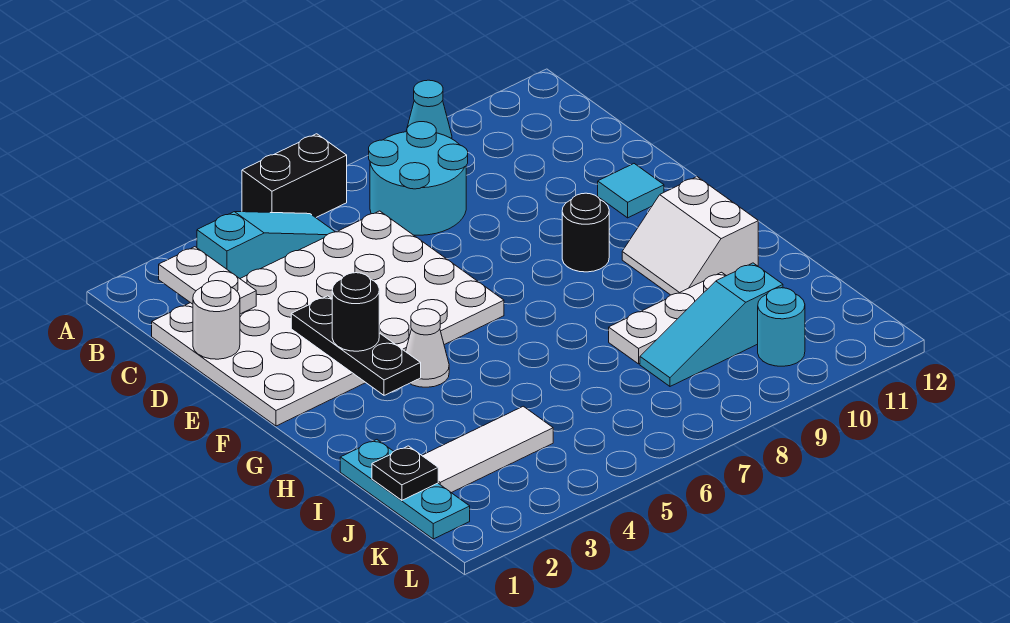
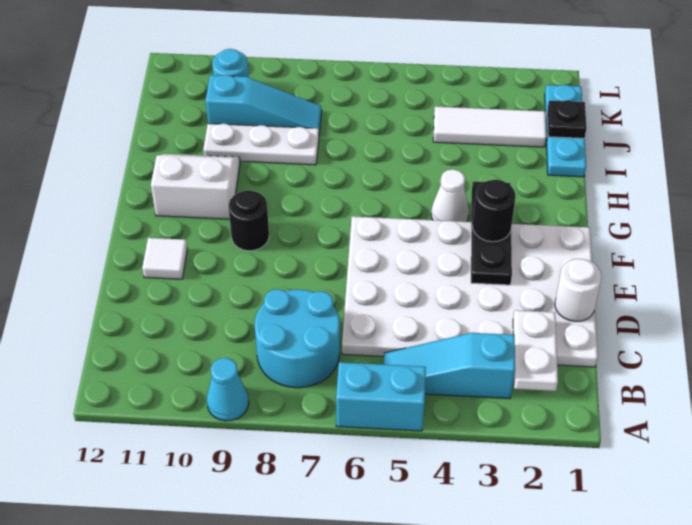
black brick A5:A6 level 1 -> cyan brick A5:A6 level 1
cyan tile E11 level 1 -> white tile E11 level 1
white slope G10:H11 level 1 top 11 -> white slope G10:H11 level 1 top G

